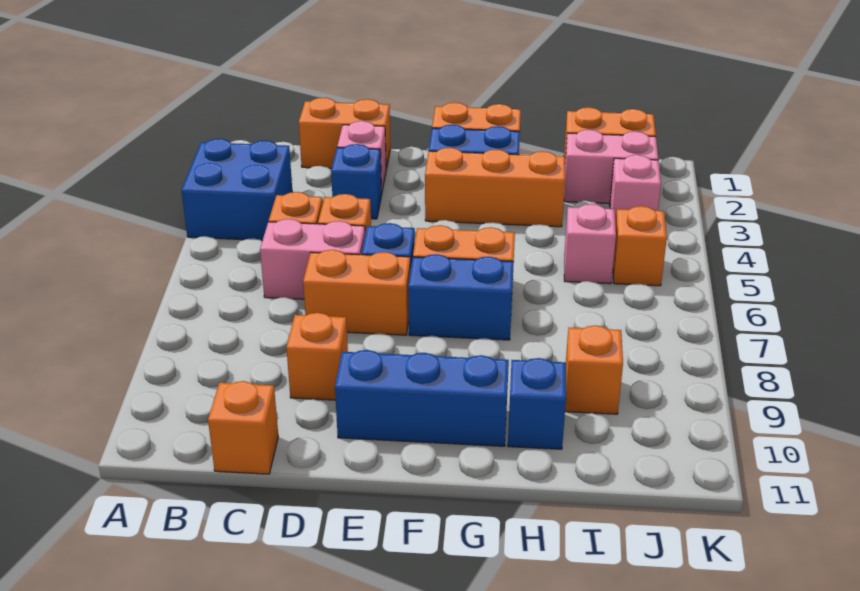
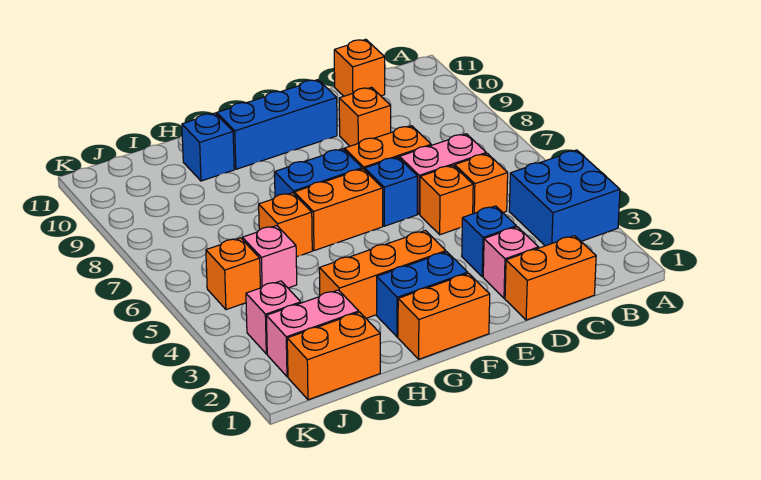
orange brick I9 level 1 -> orange brick H6 level 1

